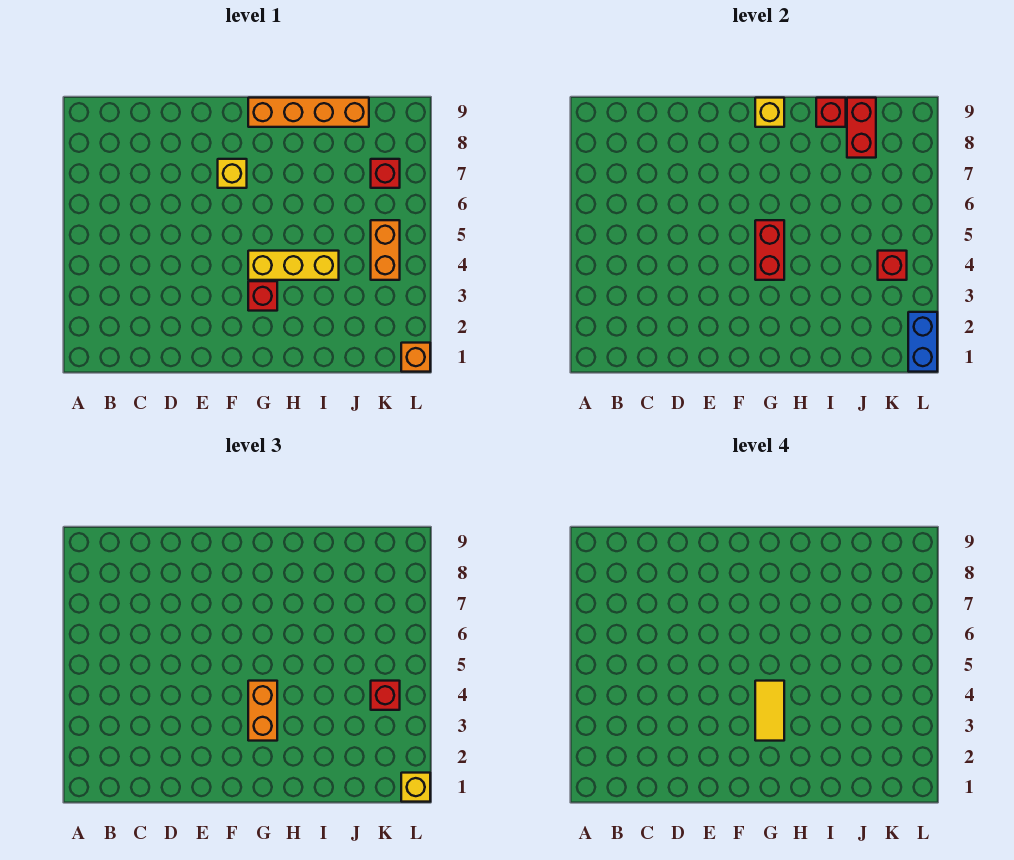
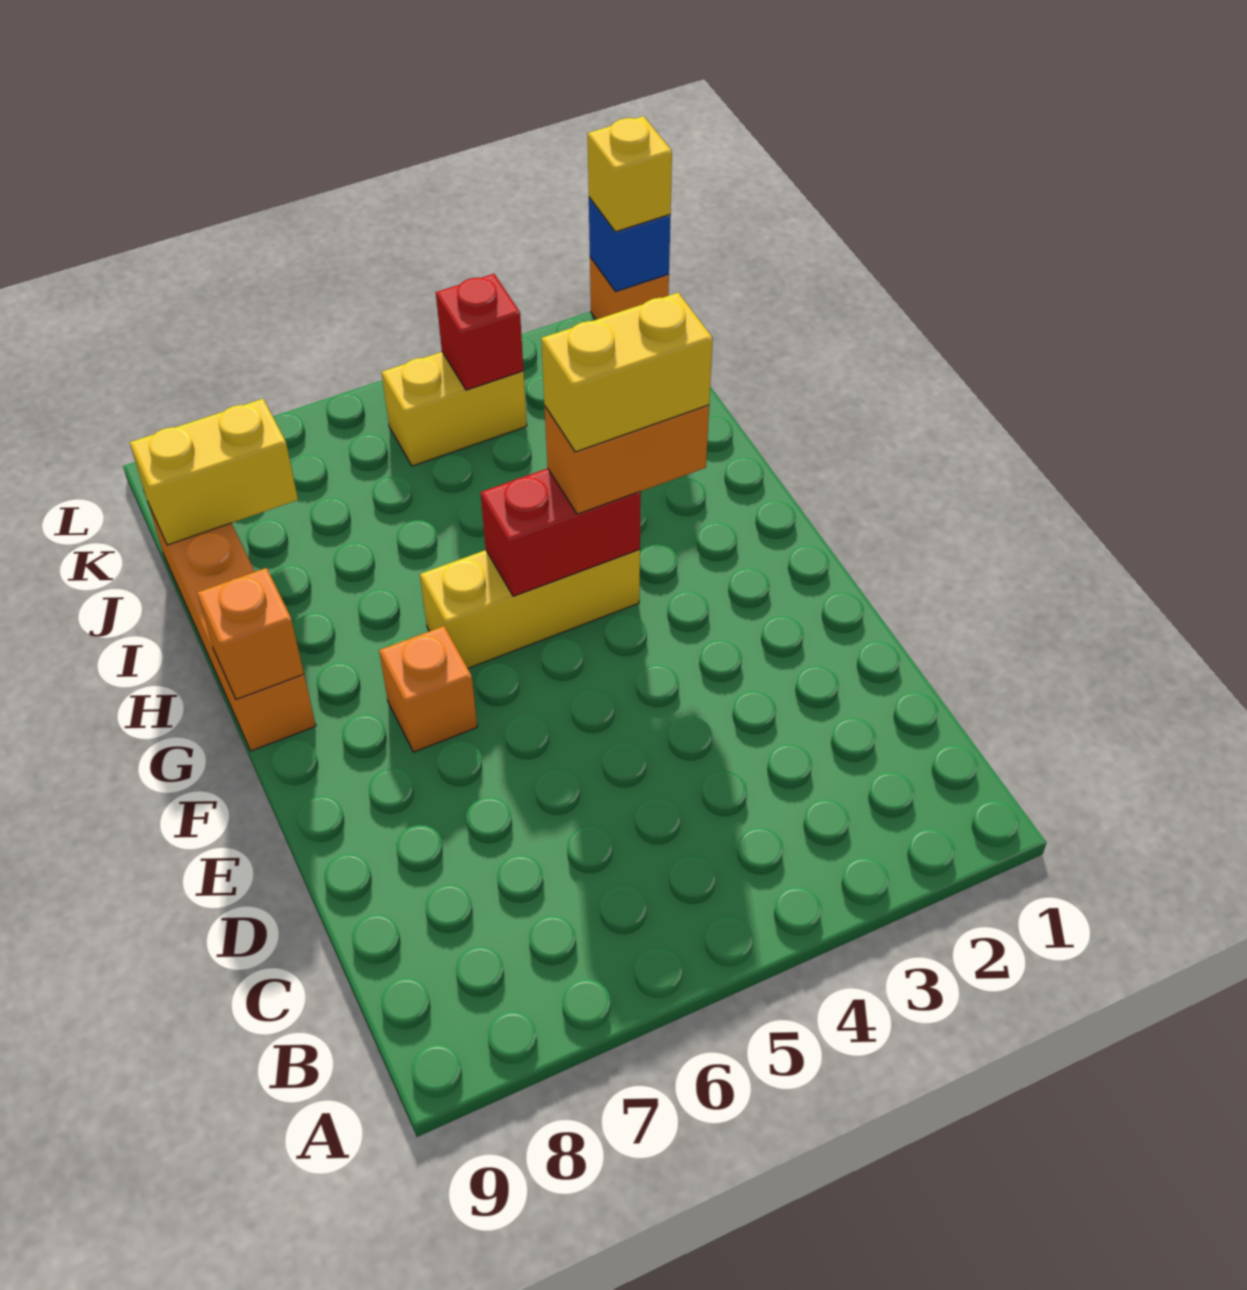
yellow brick F7 level 1 -> orange brick F7 level 1
red brick G3 level 1 -> none
yellow tile G3:G4 level 4 -> yellow brick G3:G4 level 4
yellow brick G4:I4 level 1 -> yellow brick G4:G6 level 1
yellow brick G9 level 2 -> orange brick G9 level 2
red brick I9 level 2 -> none
red brick J8:J9 level 2 -> yellow brick J8:J9 level 2
orange brick K4:K5 level 1 -> yellow brick K4:K5 level 1
red brick K4 level 3 -> none
red brick K7 level 1 -> none
blue brick L1:L2 level 2 -> blue brick L1 level 2

